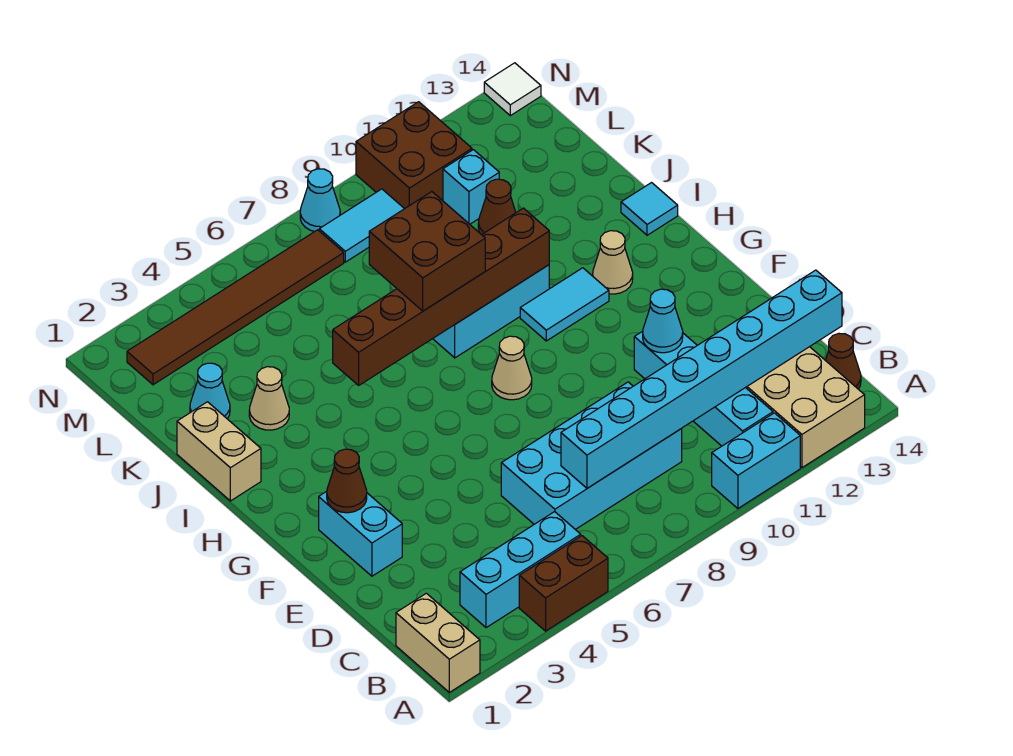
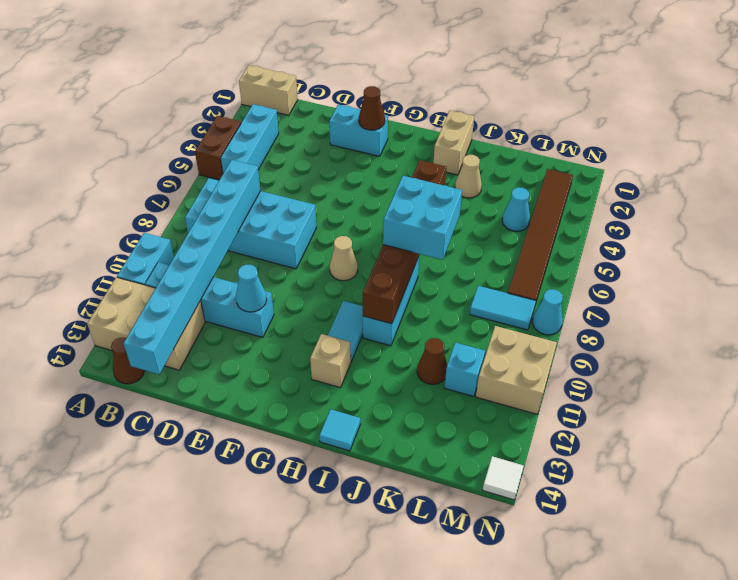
cyan brick C6:D9 level 1 -> cyan brick B7:E8 level 1
tan cone H12 level 1 -> tan brick H12 level 1
tan brick I1:J1 level 1 -> tan brick I1:I2 level 1
brown brick I7:J8 level 3 -> cyan brick I7:J8 level 3
cyan cone K2 level 1 -> cyan cone L4 level 1
cyan tile M8:M9 level 1 -> cyan tile L8:M8 level 1
brown brick M10:N11 level 1 -> tan brick M10:N11 level 1

